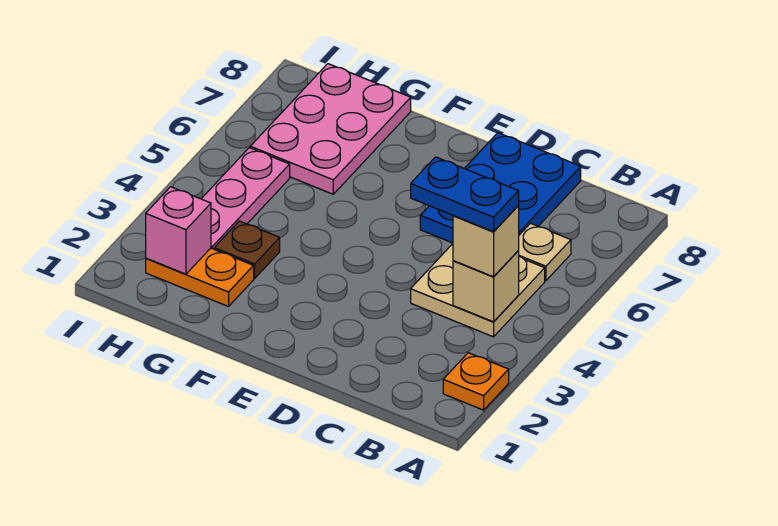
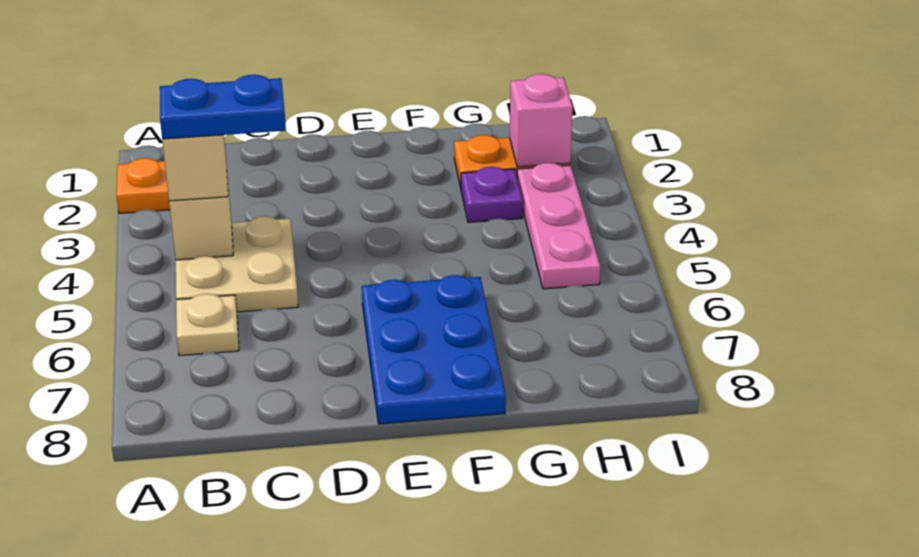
blue plate C6:D8 level 1 -> blue plate E6:F8 level 1
brown plate G3 level 1 -> purple plate G3 level 1
pink plate G6:H8 level 1 -> none

